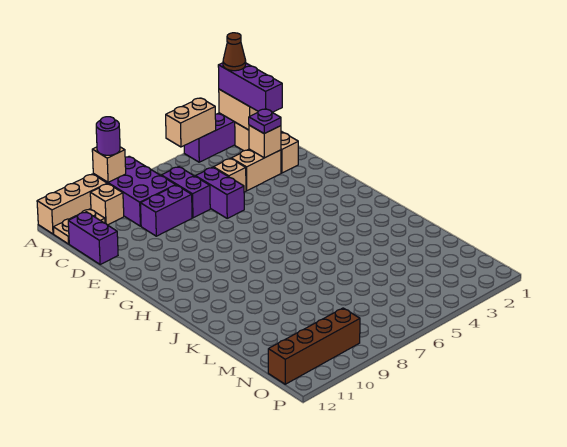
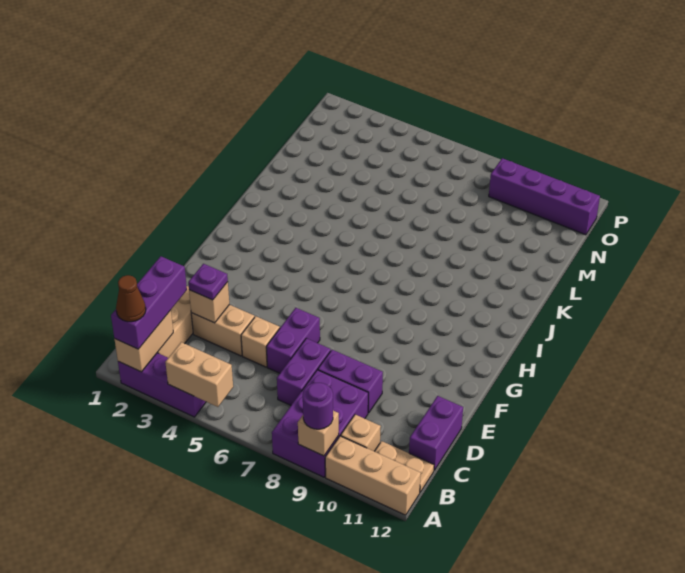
brown brick O9:O12 level 1 -> purple brick O9:O12 level 1

